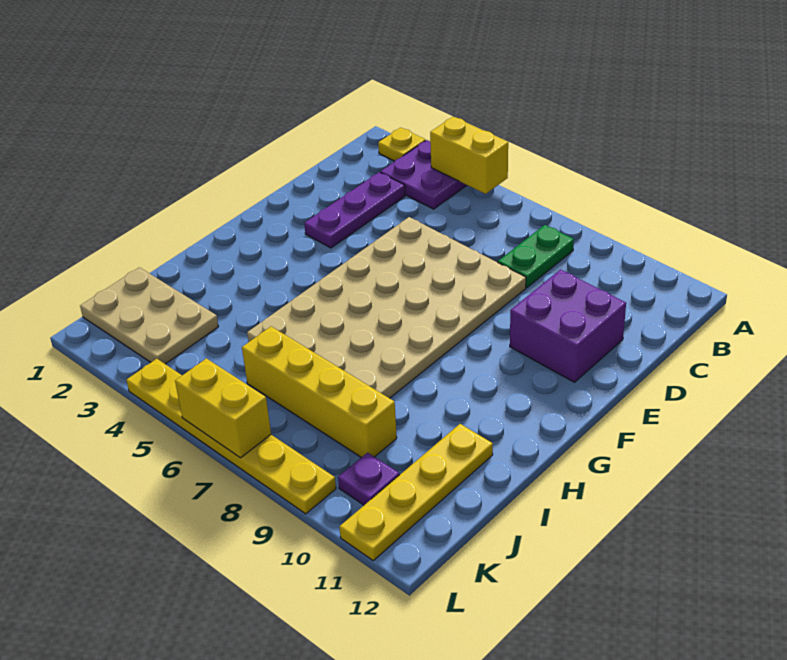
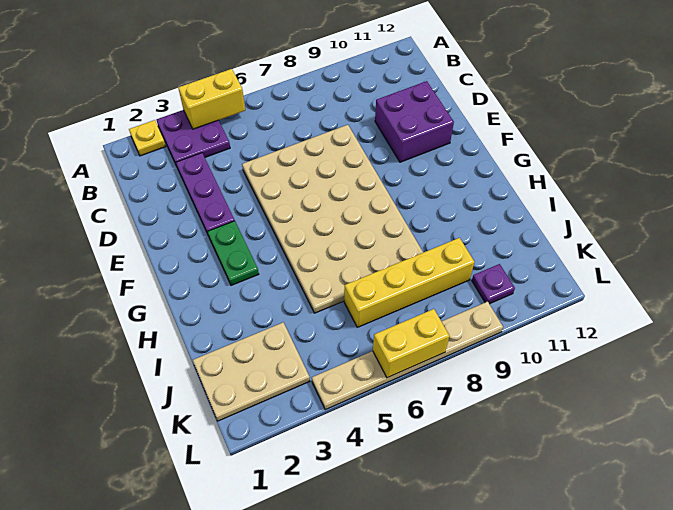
green plate B8:C8 level 1 -> green plate F3:G3 level 1
yellow plate I11:L11 level 1 -> none
yellow plate L4:L9 level 1 -> tan plate L4:L9 level 1

